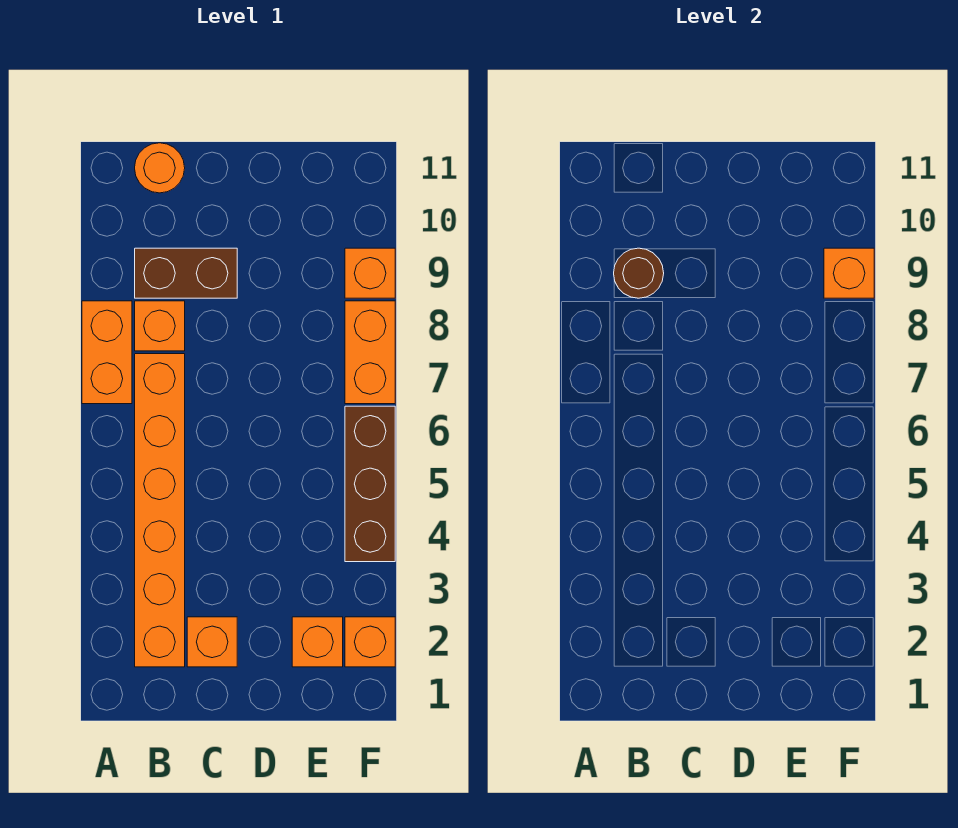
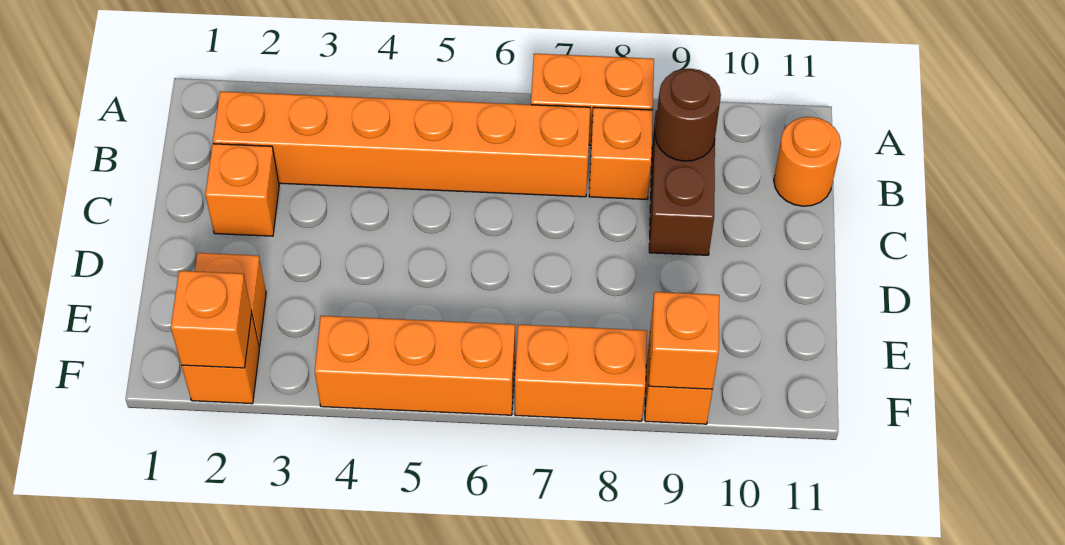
none -> orange brick F2 level 2
brown brick F4:F6 level 1 -> orange brick F4:F6 level 1

